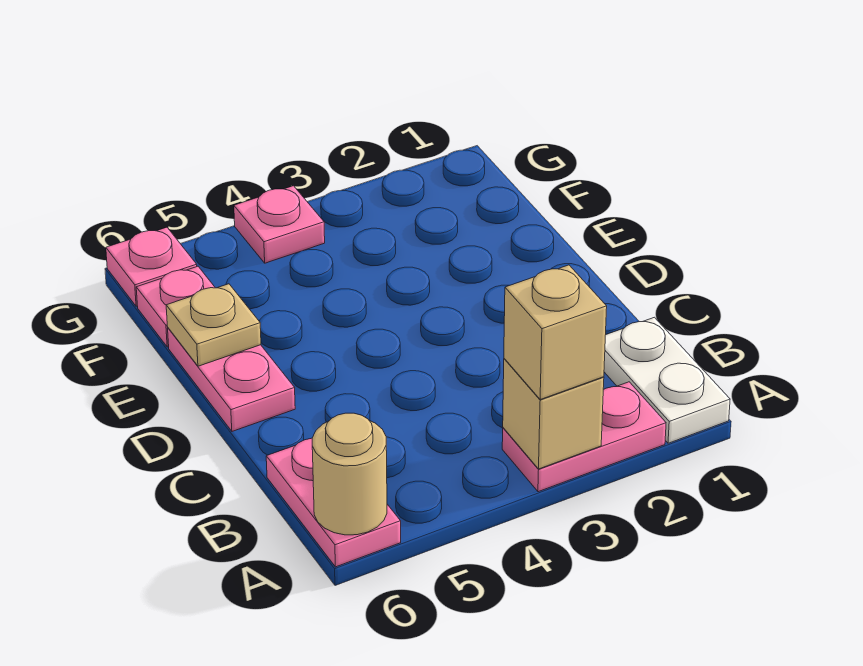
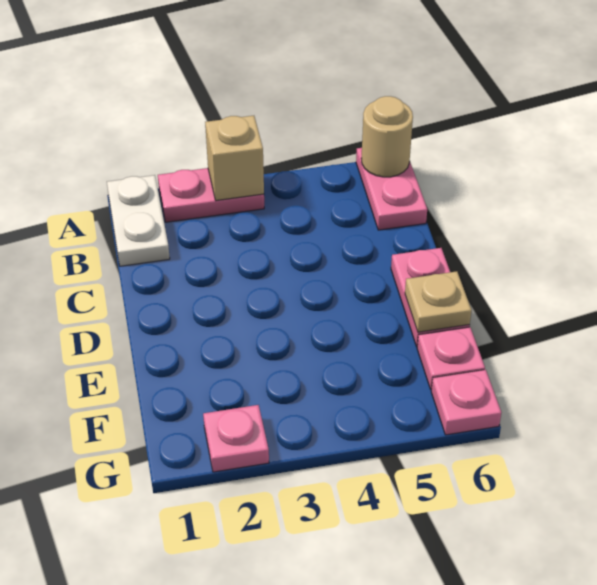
tan brick A3 level 3 -> none
pink plate G4 level 1 -> pink plate G2 level 1

